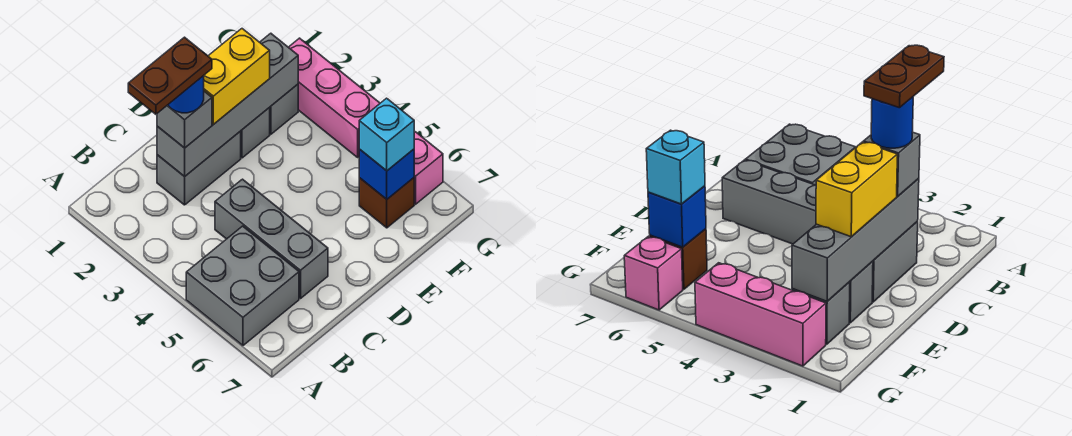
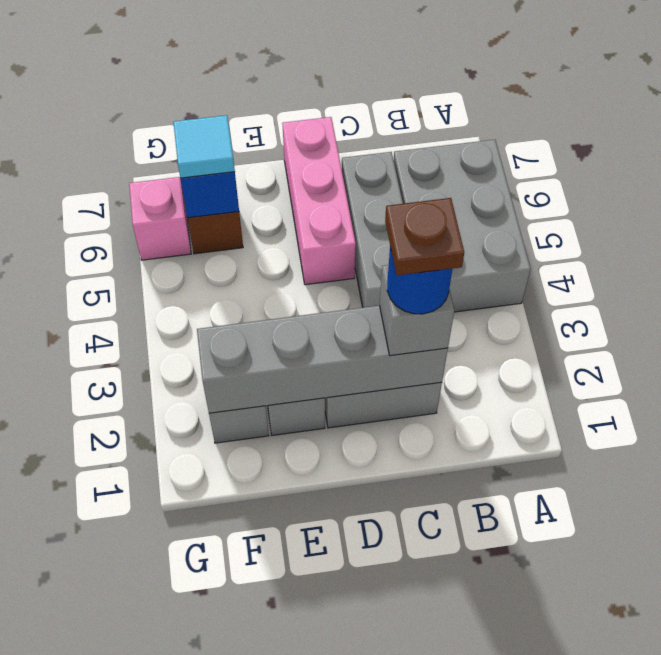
grey brick A5:B6 level 1 -> grey brick A4:B6 level 1
brown plate B2:C2 level 5 -> brown plate C2 level 5
yellow brick D2:E2 level 3 -> none
cyan brick F6 level 3 -> cyan tile F6 level 3
pink brick G2:G4 level 1 -> pink brick D5:D7 level 1

